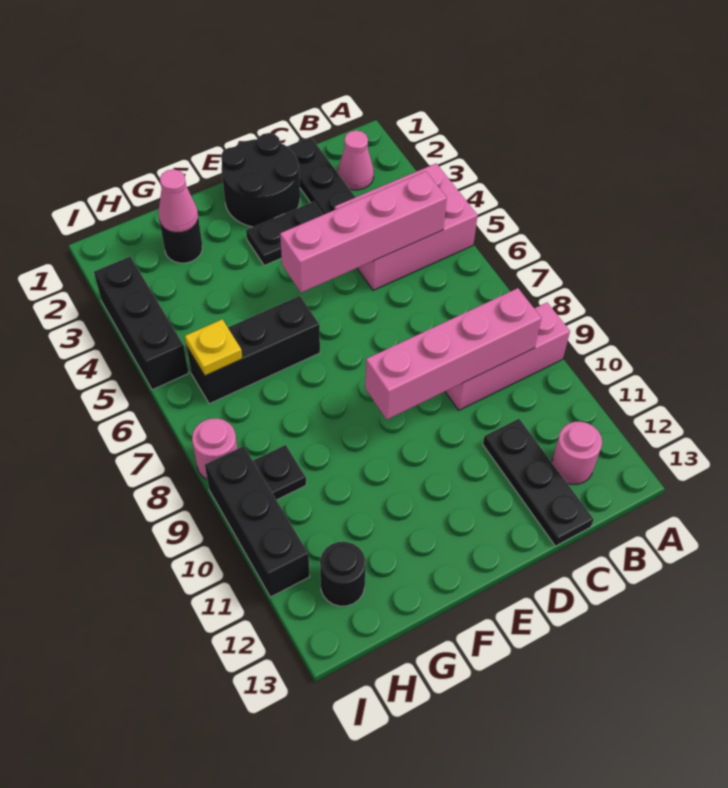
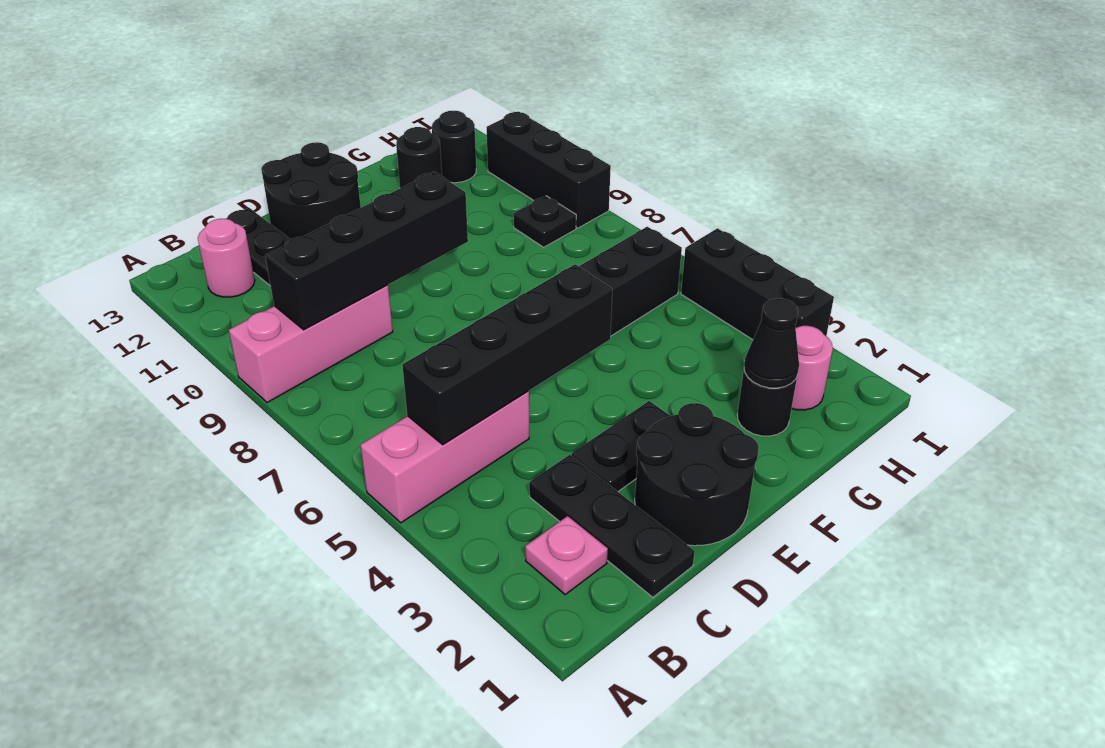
pink brick A4:C5 level 1 -> pink brick A5:C5 level 1
pink cone B2 level 1 -> pink plate B2 level 1
pink brick B5:E5 level 2 -> black brick B5:E5 level 2
pink brick B9:E9 level 2 -> black brick B9:E9 level 2
none -> black round brick D12:E13 level 1
pink cone G2 level 2 -> black cone G2 level 2
none -> black round brick G12 level 1
yellow plate H6 level 2 -> none
pink round brick I8 level 1 -> pink round brick H2 level 1

